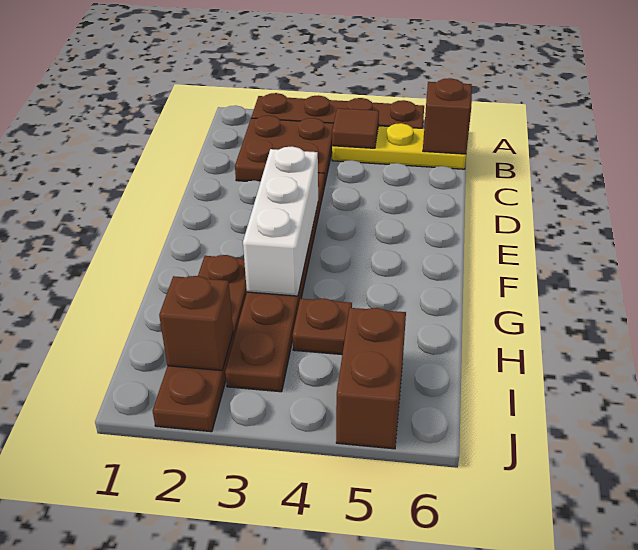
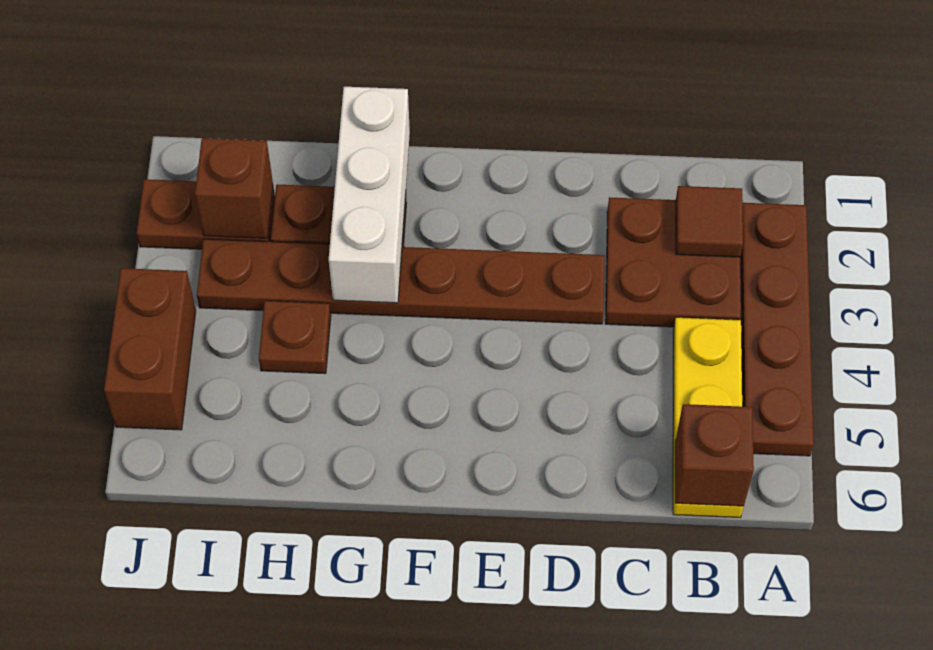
brown tile B4 level 2 -> brown tile B2 level 2
white brick E3:G3 level 2 -> white brick G1:G3 level 2
brown brick I5:J5 level 1 -> brown brick J4:J5 level 1

